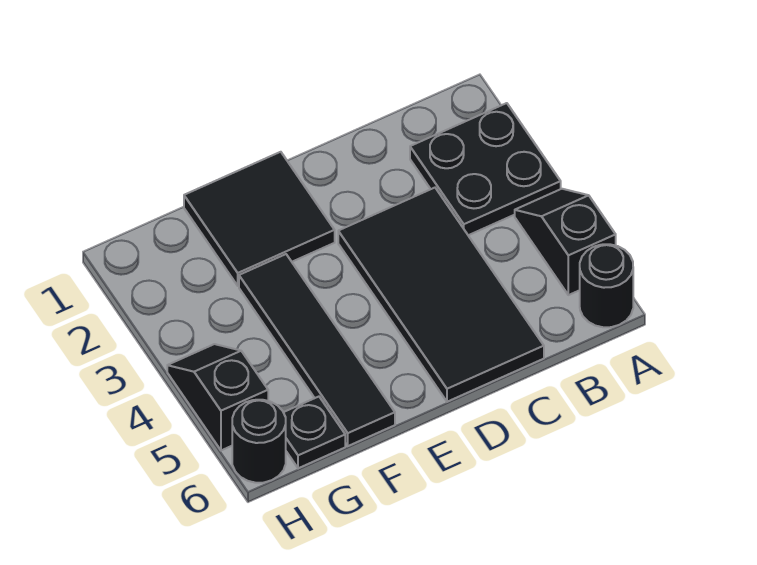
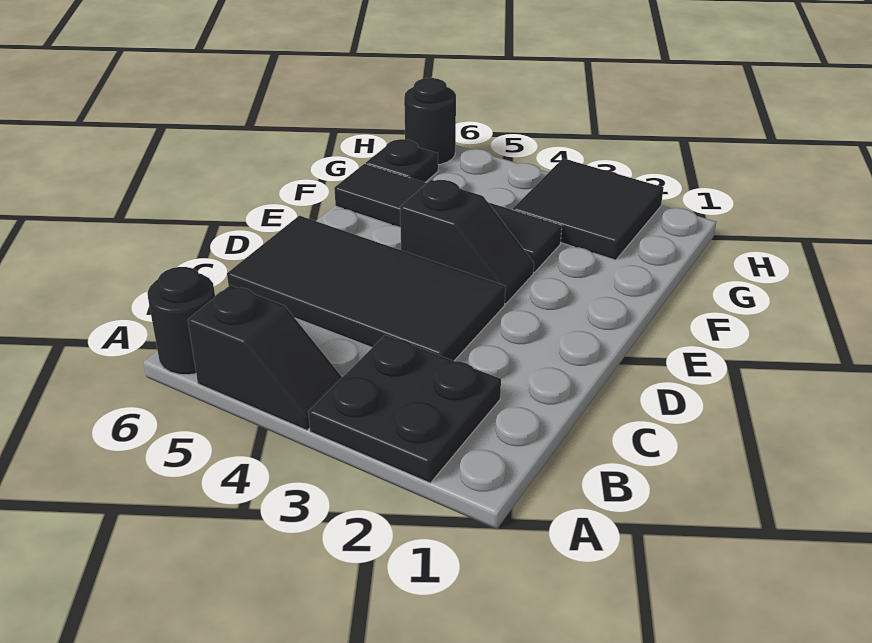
black tile E1:F2 level 1 -> black tile G2:H3 level 1
black slope H4:H5 level 1 top 5 -> black slope E3:E4 level 1 top 4

